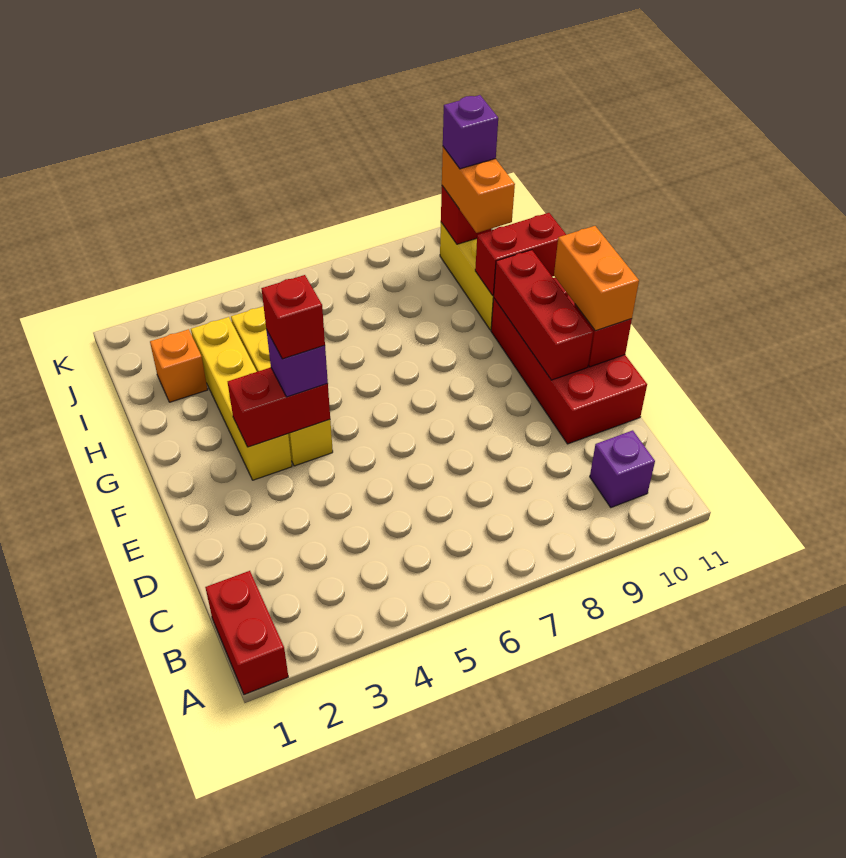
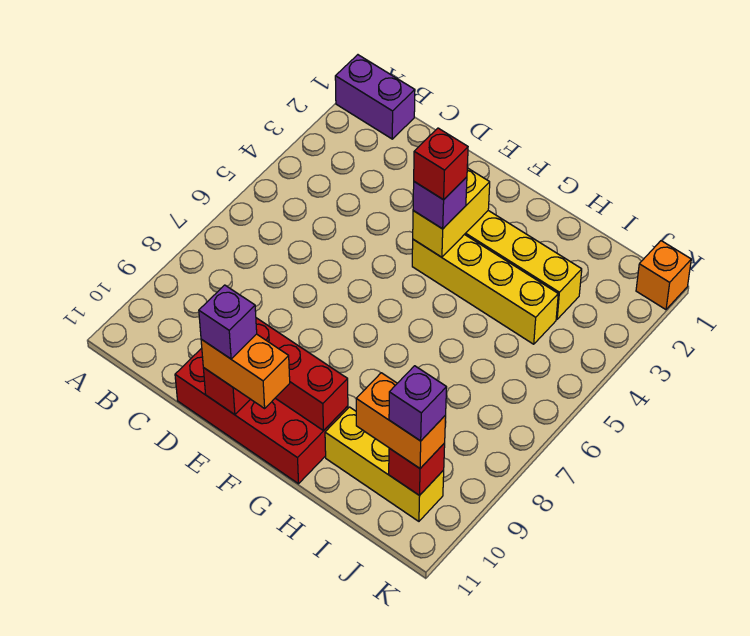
red brick A1:B1 level 1 -> purple brick A1:B1 level 1
purple brick B10 level 1 -> purple brick E11 level 4
red brick F3:F4 level 2 -> yellow brick F3:F4 level 2
red brick H10:H11 level 2 -> none
orange brick I2 level 1 -> orange brick K1 level 1

